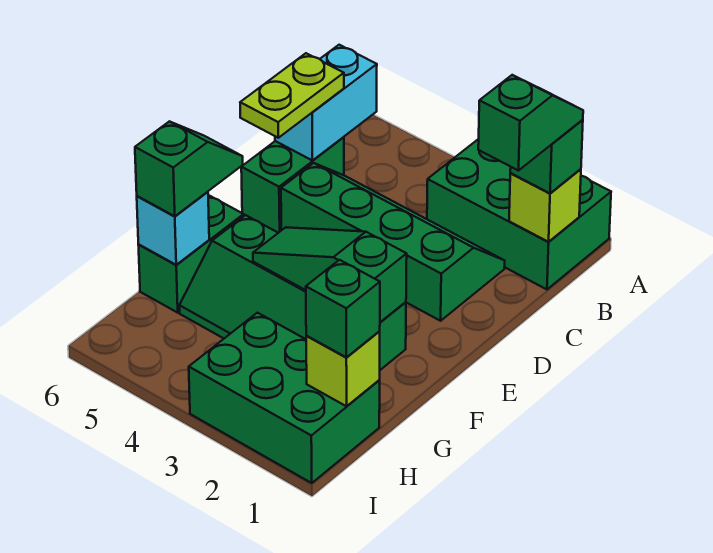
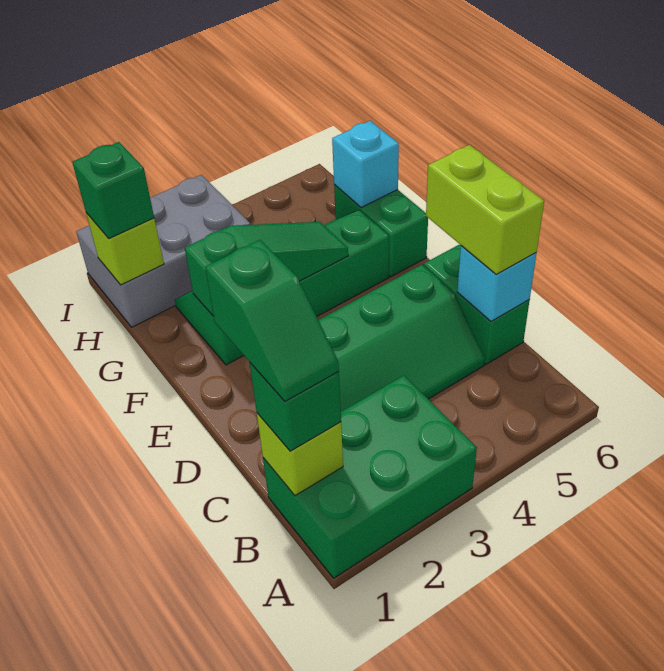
cyan brick B6:C6 level 2 -> cyan brick C6 level 2
lime plate C6:D6 level 3 -> lime brick C6:D6 level 3
green slope F6:G6 level 3 top G -> none
green brick H1:I3 level 1 -> grey brick H1:I3 level 1

